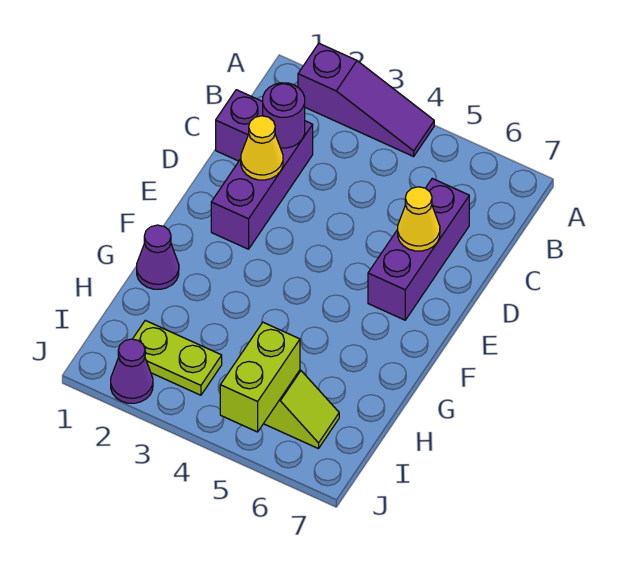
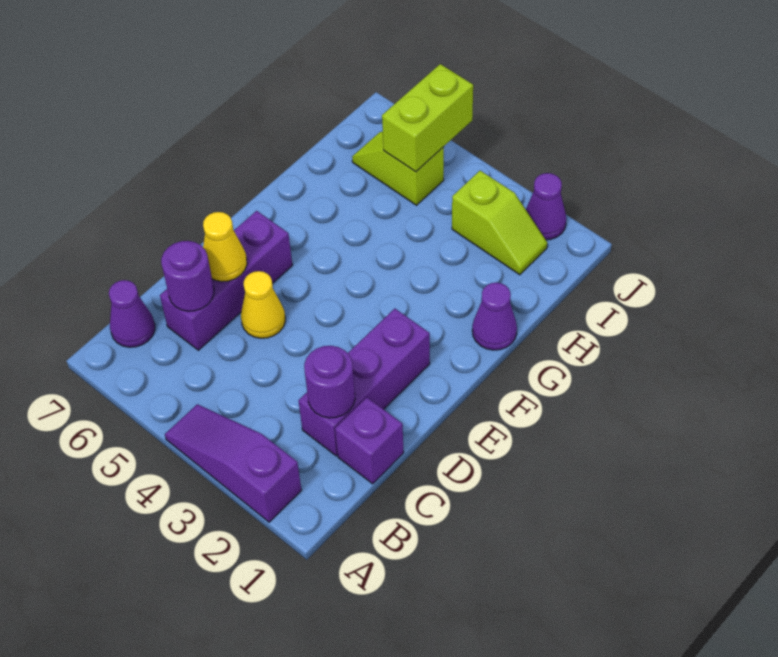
none -> purple cone B7 level 1
none -> purple round brick C6 level 2
yellow cone D2 level 2 -> yellow cone D5 level 1
lime plate I2:I3 level 1 -> lime slope I2:I3 level 1 top 3

